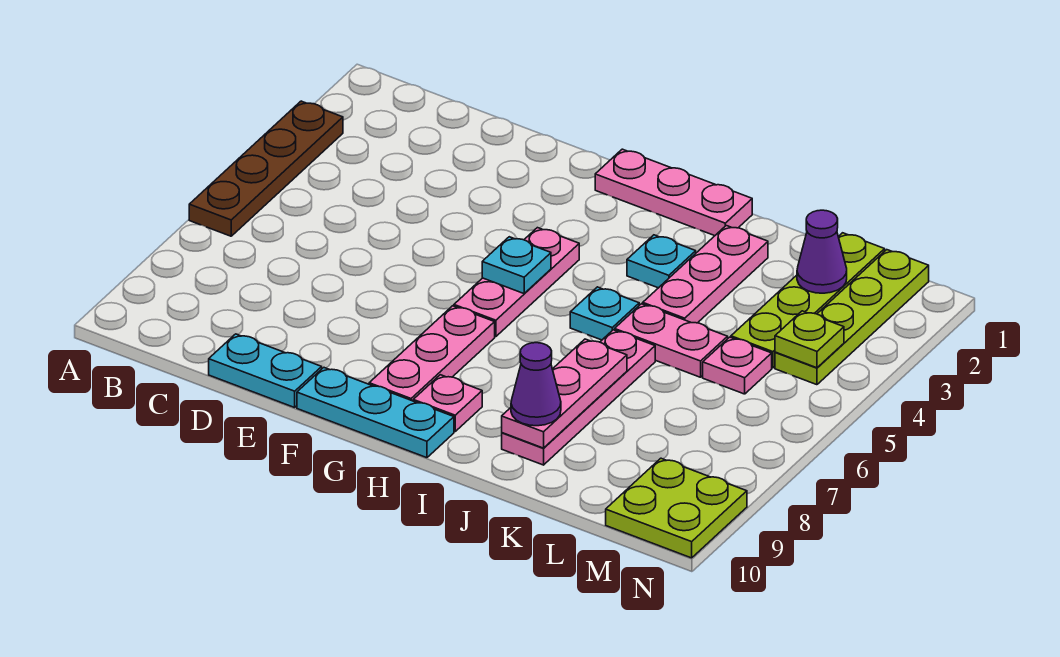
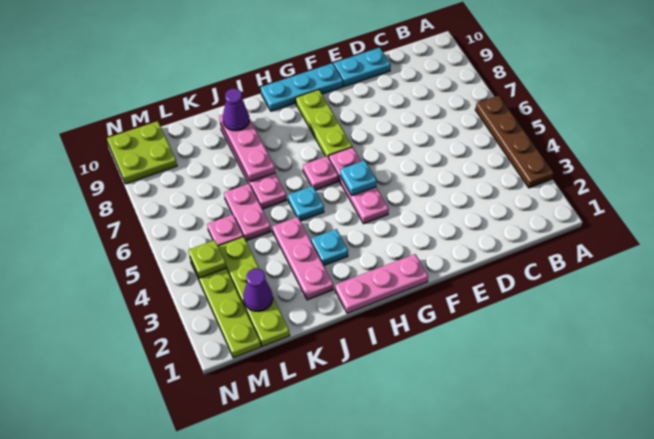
pink plate G7:G9 level 1 -> lime plate G7:G9 level 1
pink plate H9 level 1 -> pink plate H6 level 1
pink plate J5:K5 level 1 -> pink plate K5:K6 level 1

